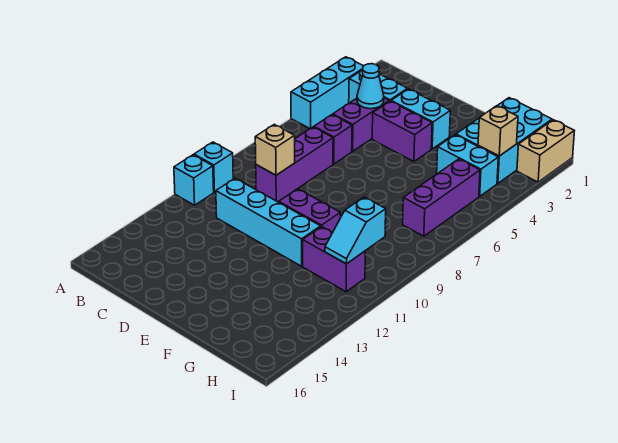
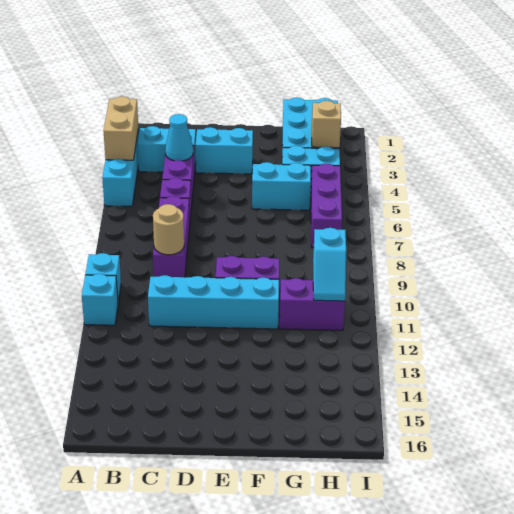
tan brick C9 level 2 -> tan round brick C9 level 2
purple brick D4:E4 level 1 -> none
none -> cyan brick F5:G5 level 1
tan brick I1:I2 level 1 -> tan brick A3:A4 level 2

